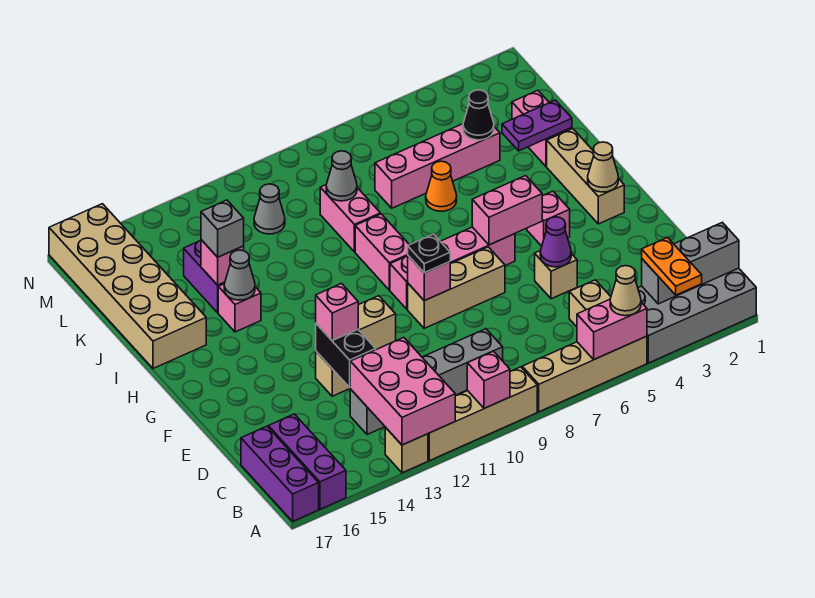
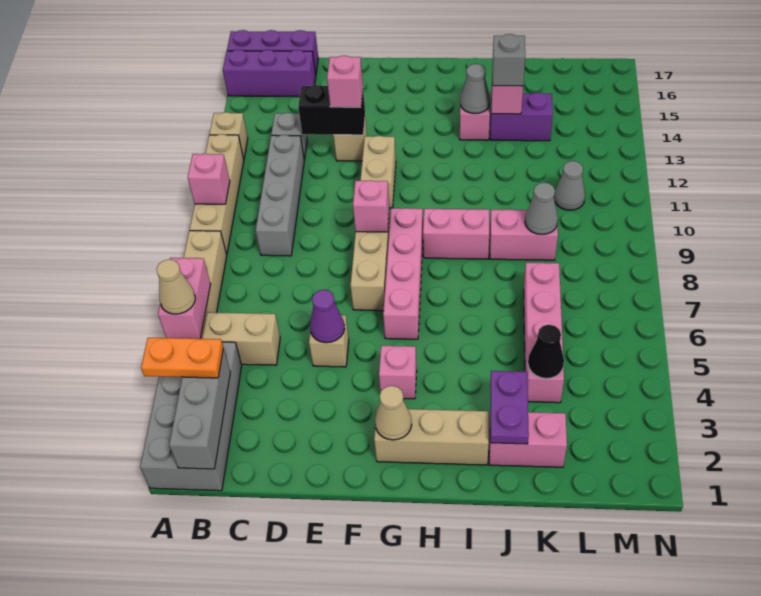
pink brick A12:C13 level 2 -> none
black plate F9 level 3 -> none
pink brick G5:G6 level 2 -> none
tan brick I16:N17 level 1 -> none
orange cone J6 level 1 -> none

